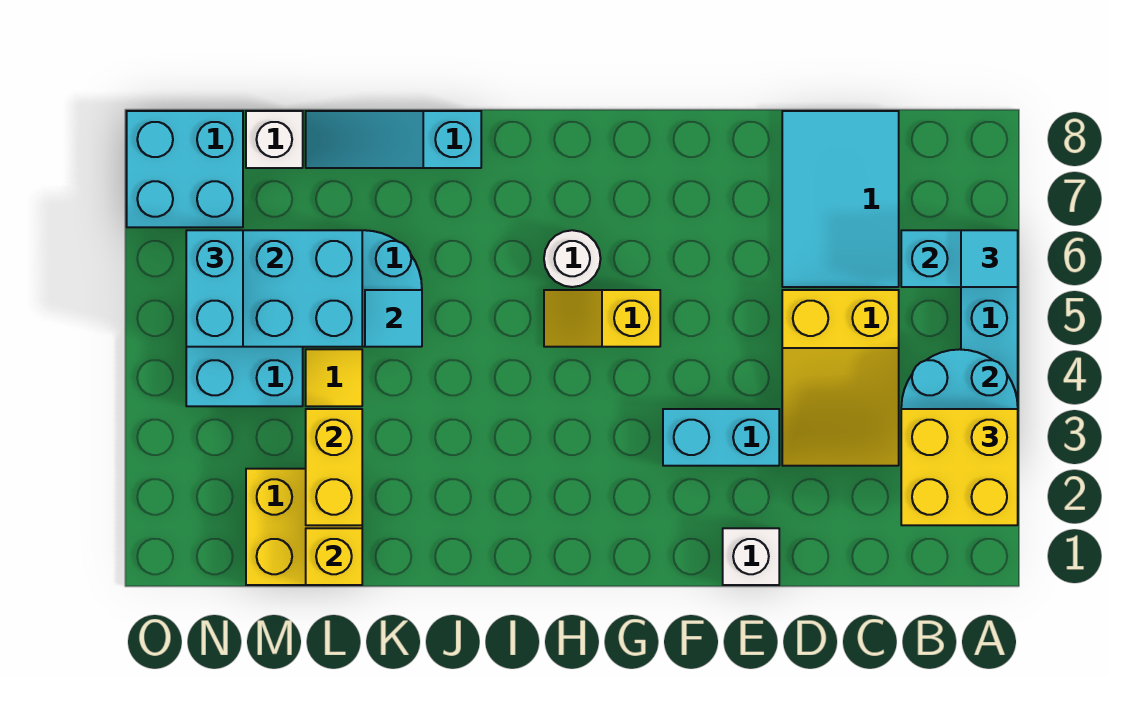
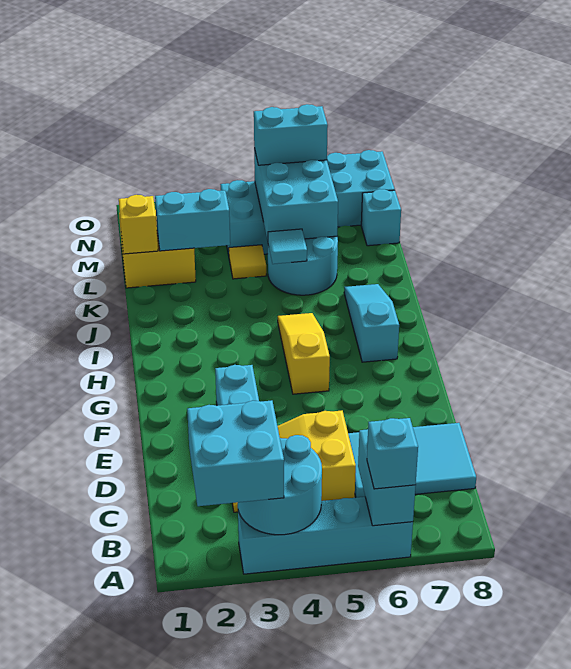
yellow brick A2:B3 level 3 -> cyan brick A2:B3 level 3
cyan tile A6 level 3 -> cyan brick A6 level 3
white brick E1 level 1 -> none
yellow slope G5:H5 level 1 top G -> yellow slope G5:I5 level 1 top G
white round brick H6 level 1 -> none
cyan slope J8:L8 level 1 top J -> cyan slope H7:J7 level 1 top H
yellow brick L2:L3 level 2 -> cyan brick L2:L3 level 2
white brick M8 level 1 -> cyan brick M8 level 1

